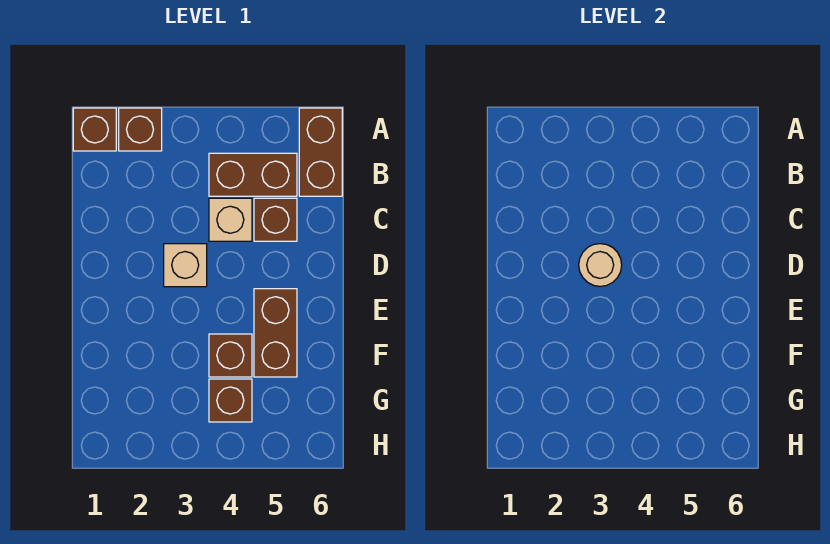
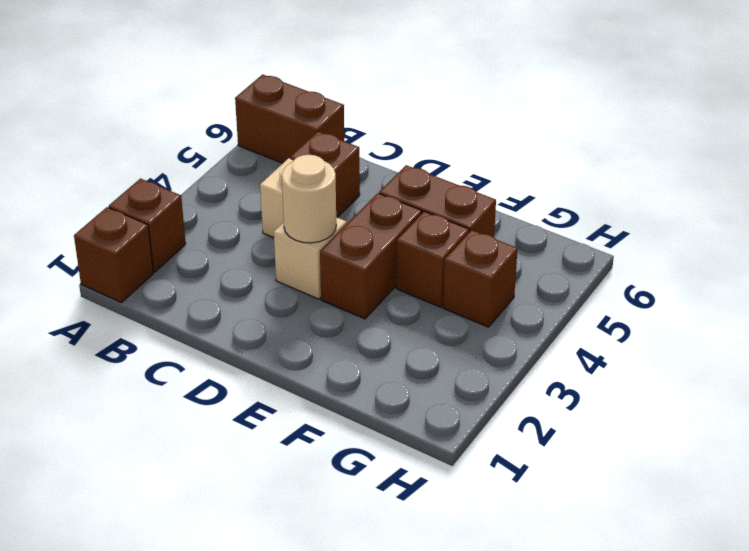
brown brick B4:B5 level 1 -> brown brick E3:E4 level 1

